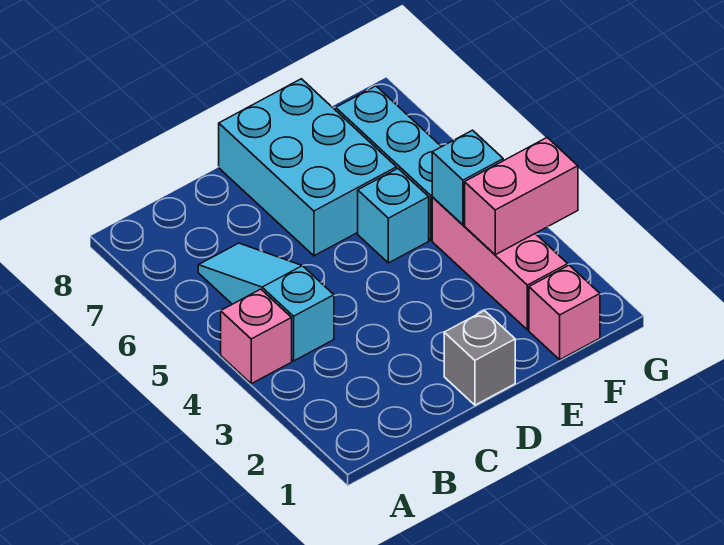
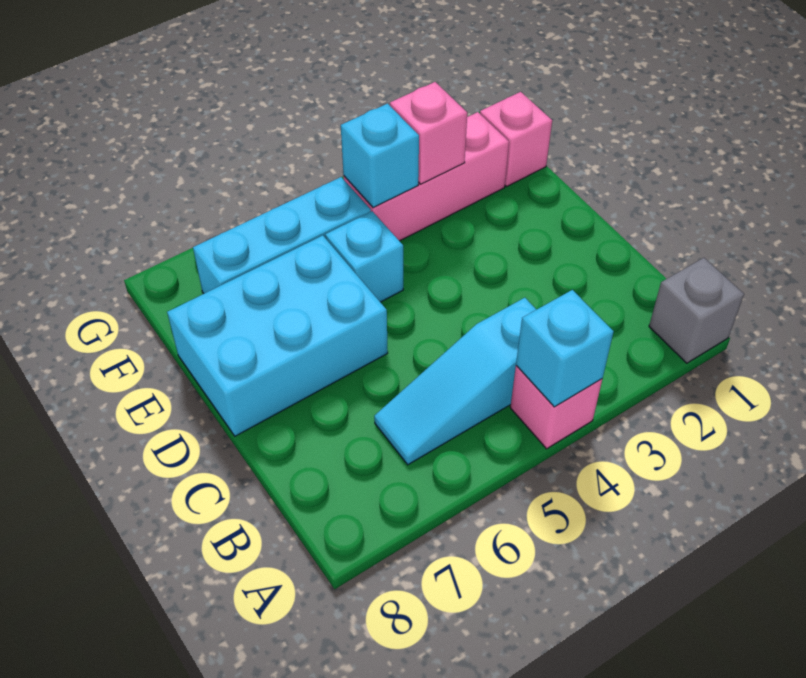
none -> cyan brick A4 level 2
grey brick D1 level 1 -> grey brick A1 level 1
pink brick F3:G3 level 2 -> pink brick F3 level 2

